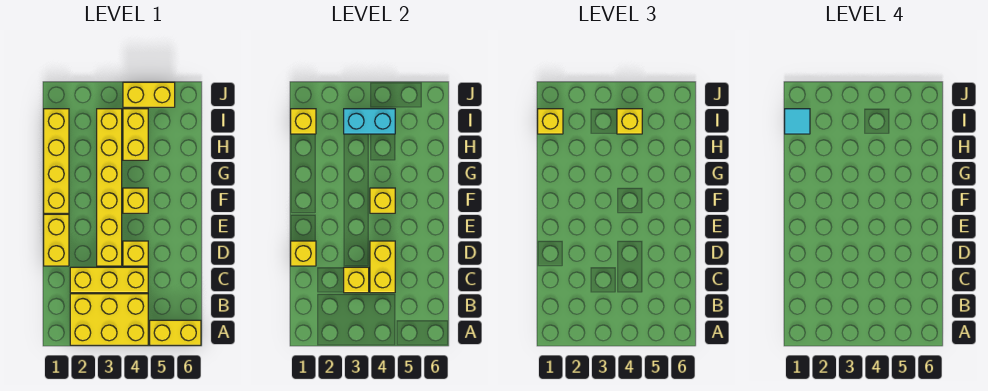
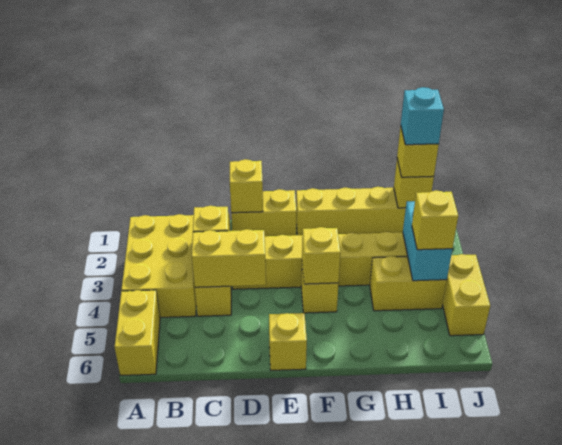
yellow brick D4 level 1 -> yellow brick E6 level 1
cyan tile I1 level 4 -> cyan brick I1 level 4

